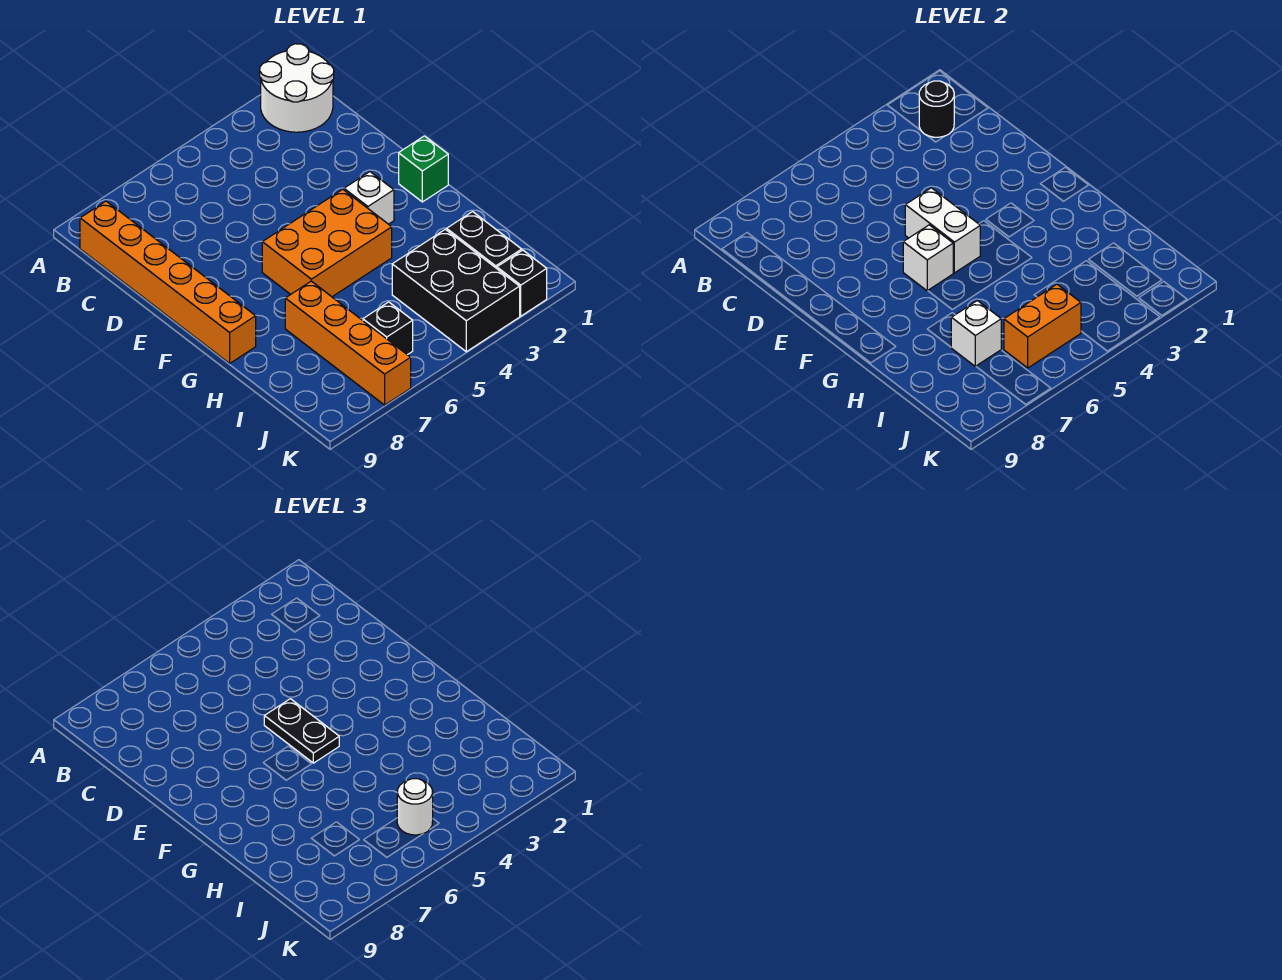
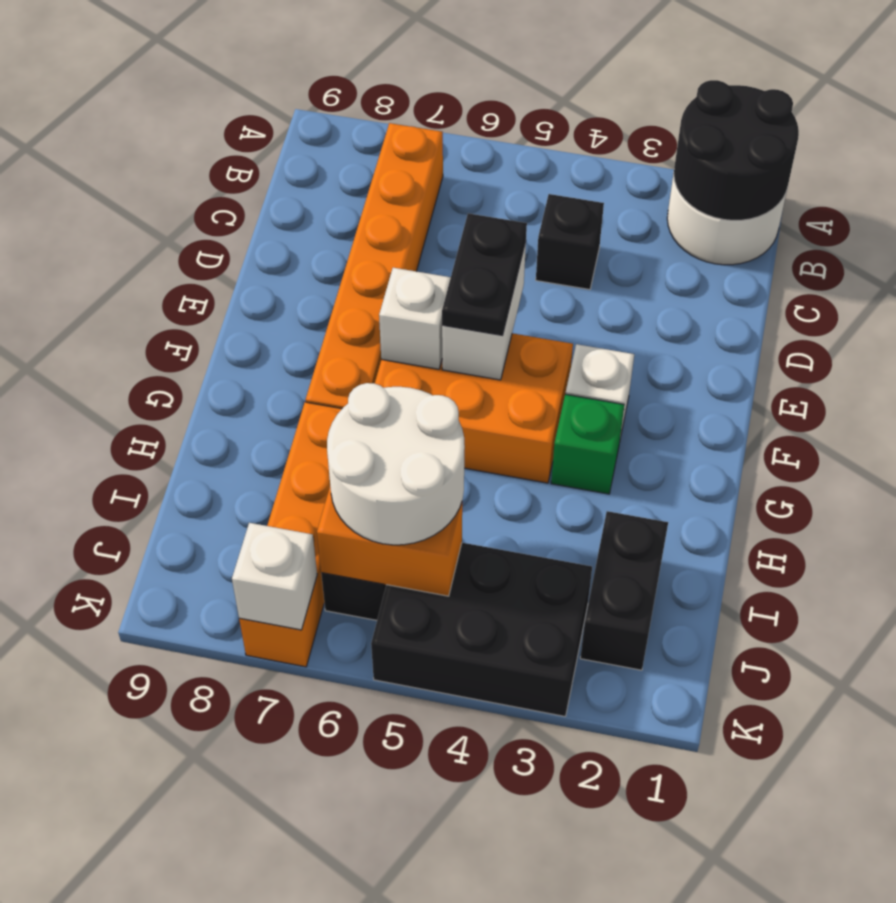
black round brick B2 level 2 -> black round brick A1:B2 level 2
orange brick B9:G9 level 1 -> orange brick B7:G7 level 1
green brick F1 level 1 -> green brick G3 level 1
black brick I3:K4 level 1 -> black brick J3:K5 level 1
white brick I7 level 2 -> white brick K7 level 2
white round brick J5 level 3 -> white round brick I5:J6 level 3
black brick K2 level 1 -> black brick C4 level 1

